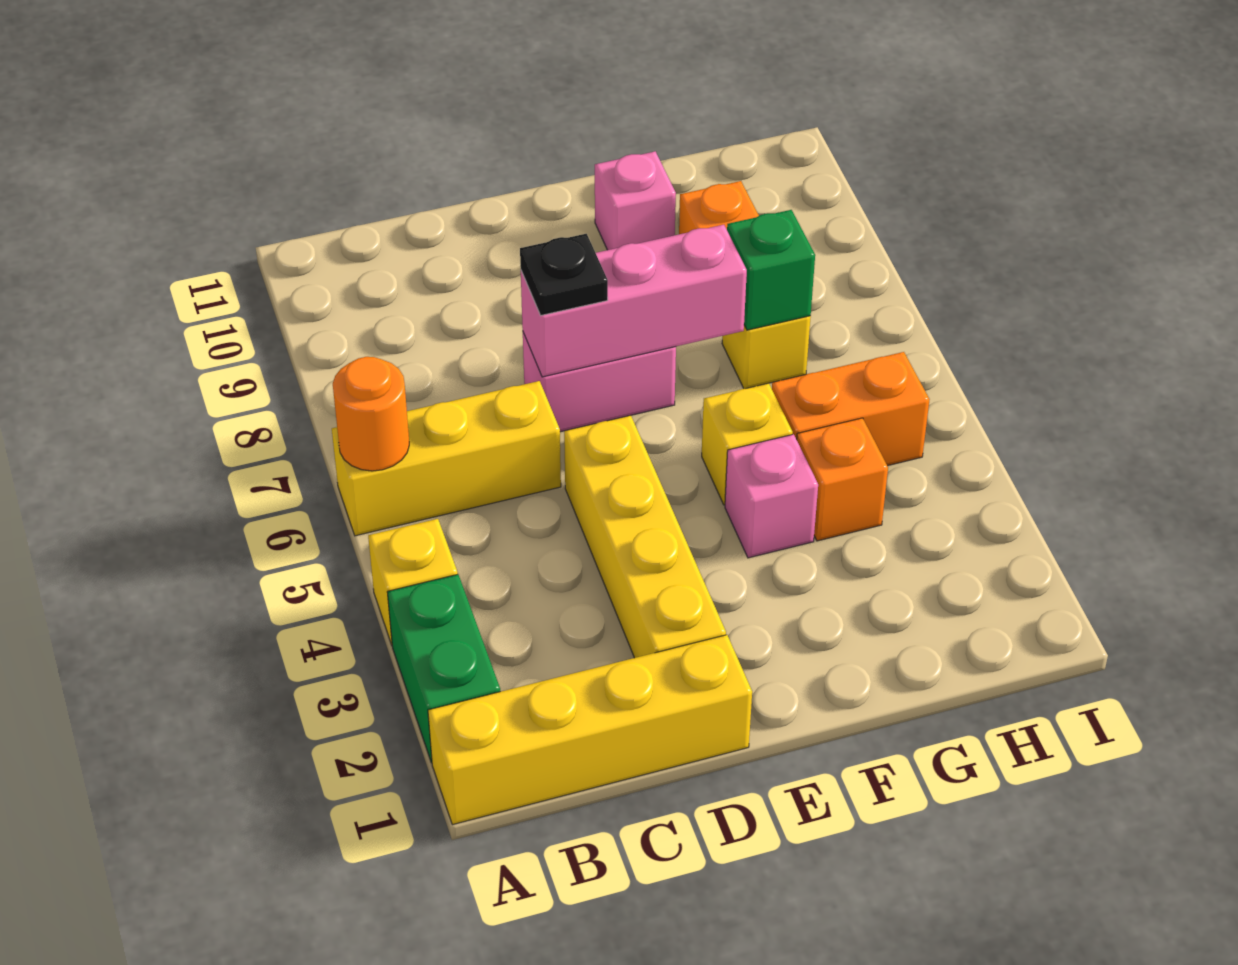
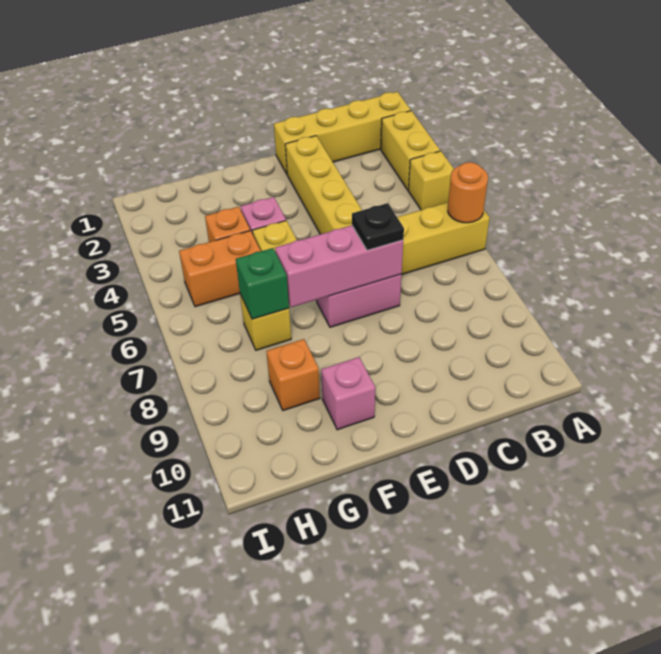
green brick A2:A3 level 1 -> yellow brick A2:A3 level 1

